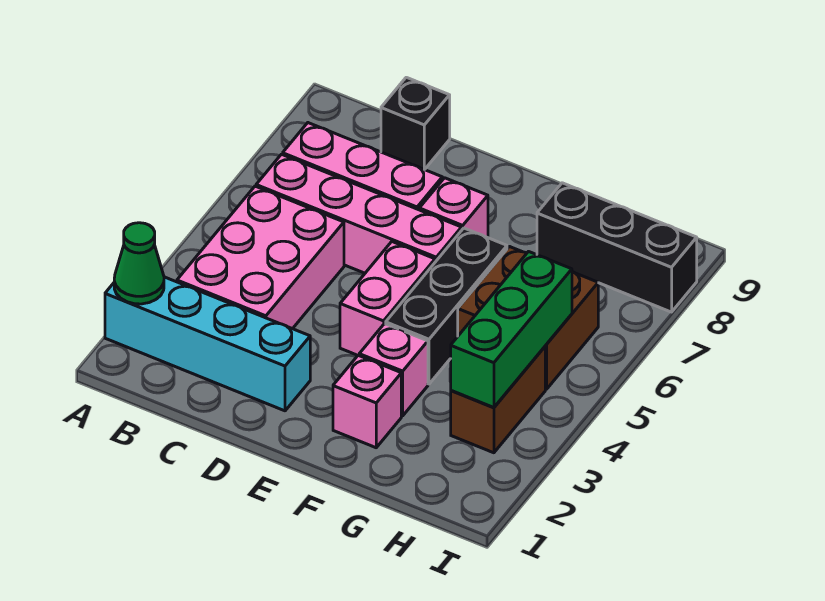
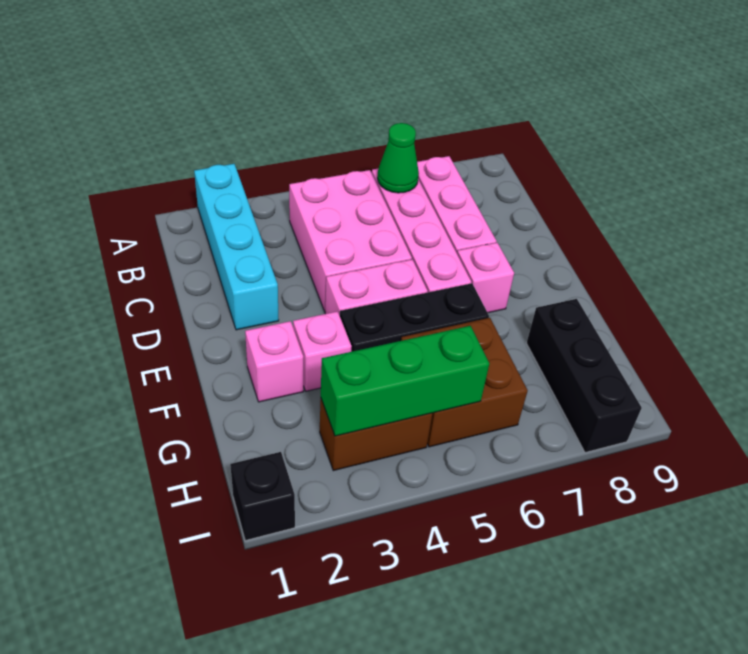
green cone A2 level 2 -> green cone B6 level 2
pink brick B3:C5 level 1 -> pink brick B4:D5 level 1
black brick C9 level 1 -> black brick I1 level 1

